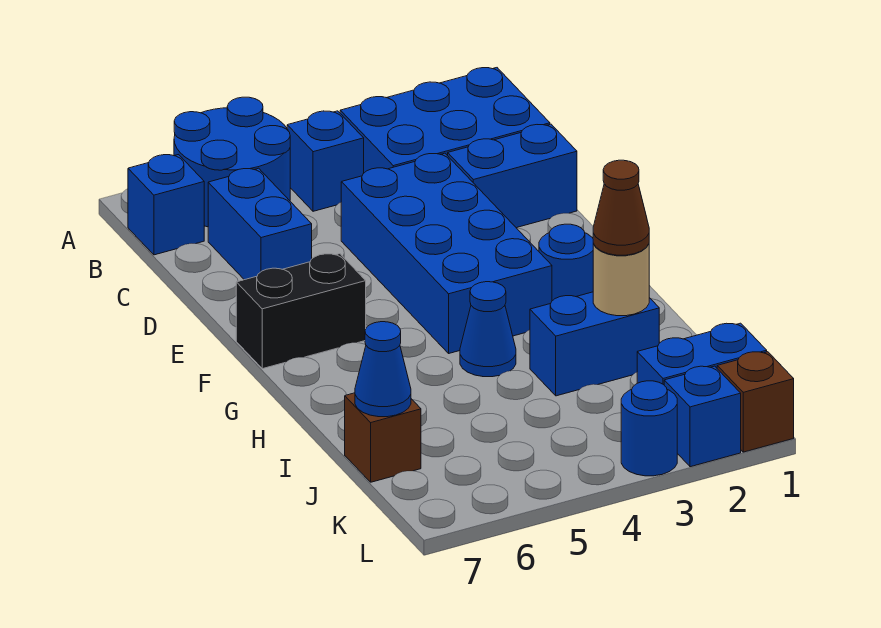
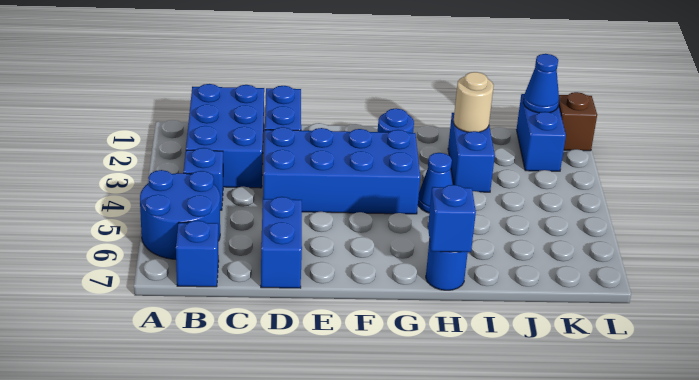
blue brick C6:D6 level 1 -> blue brick D6:D7 level 1
black brick F6:F7 level 1 -> none
brown cone I2 level 3 -> none
brown brick J7 level 1 -> none
blue cone J7 level 2 -> blue cone K1 level 2
blue brick L2 level 1 -> blue brick H7 level 2
blue round brick L3 level 1 -> blue round brick H7 level 1

